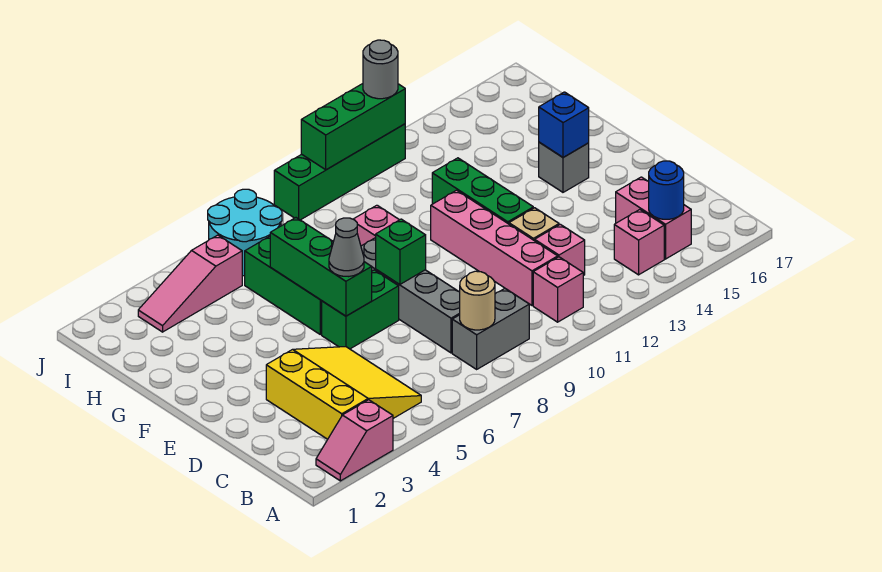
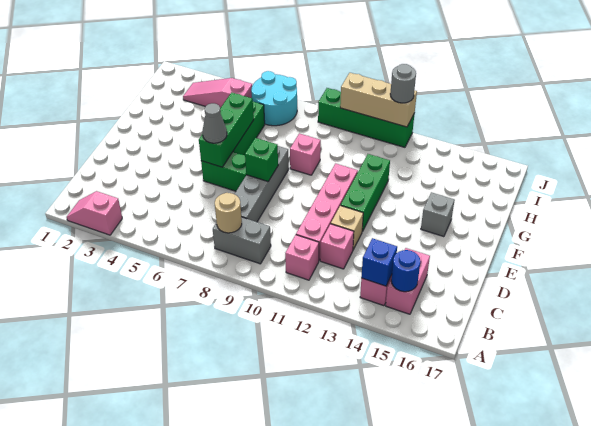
yellow slope B3:D5 level 1 top 3 -> none
blue brick F15 level 2 -> blue brick B14 level 2
green brick J10:J12 level 2 -> tan brick J10:J12 level 2

